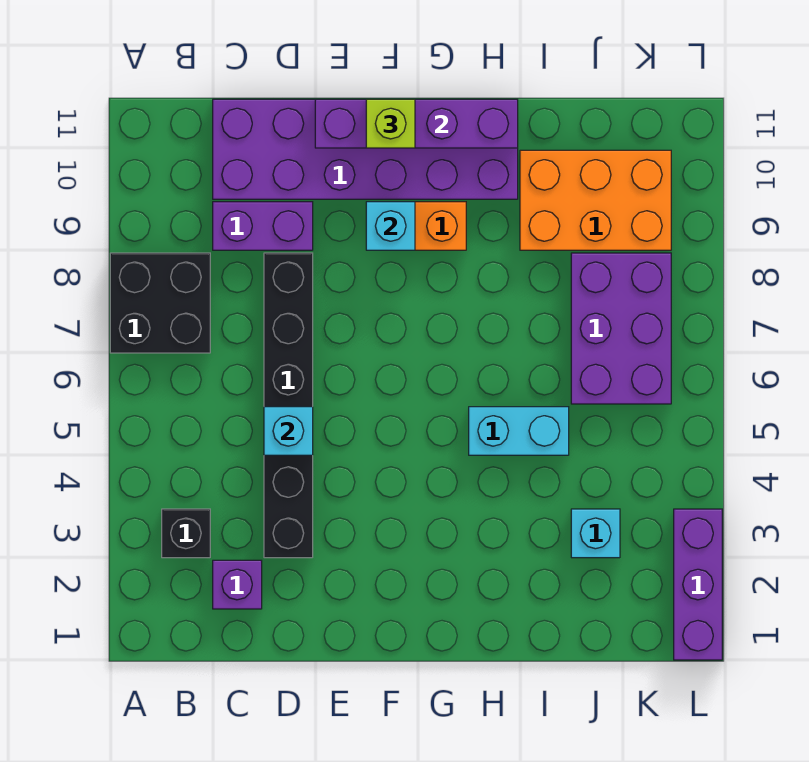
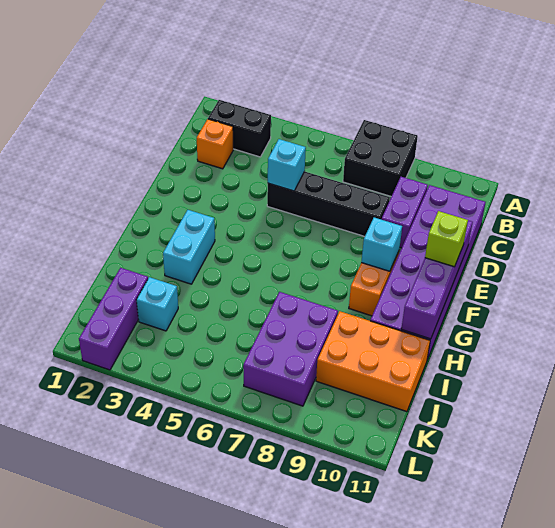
black brick B3 level 1 -> black brick B2:B3 level 1
purple brick C2 level 1 -> orange brick C2 level 1
black brick D3:D8 level 1 -> black brick D5:D8 level 1
cyan brick H5:I5 level 1 -> cyan brick G3:H3 level 1
orange brick I9:K10 level 1 -> orange brick I9:J11 level 1
purple brick J6:K8 level 1 -> purple brick I7:K8 level 1
purple brick L1:L3 level 1 -> purple brick J2:L2 level 1

